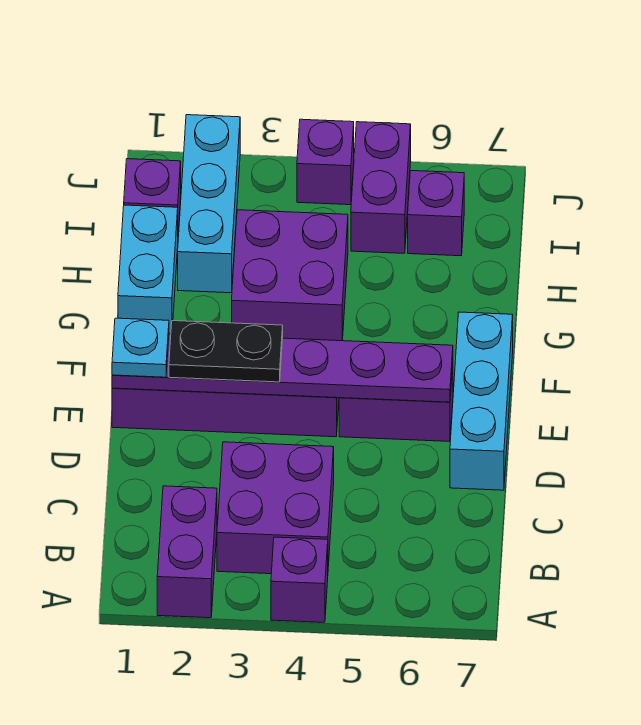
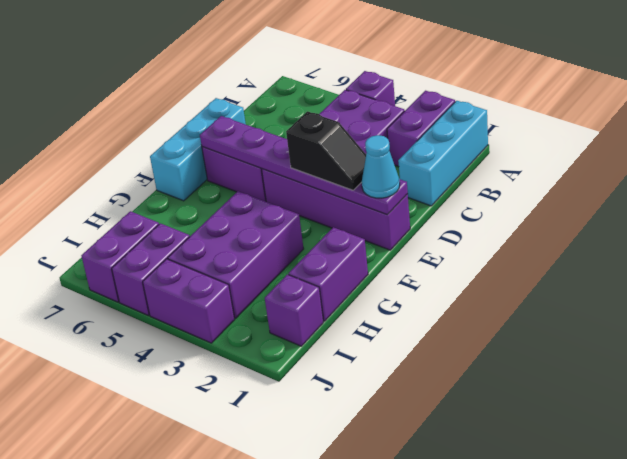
cyan plate E1 level 3 -> cyan cone E1 level 3
black plate E2:E3 level 3 -> black slope E2:E3 level 3 top 3
cyan brick G1:H1 level 1 -> purple brick G1:H1 level 1
purple brick G3:H4 level 1 -> purple brick G3:I4 level 1
cyan brick H2:J2 level 1 -> cyan brick A1:C1 level 1
purple brick I6 level 1 -> purple brick I6:J6 level 1
purple brick J4 level 1 -> purple brick J3:J4 level 1

